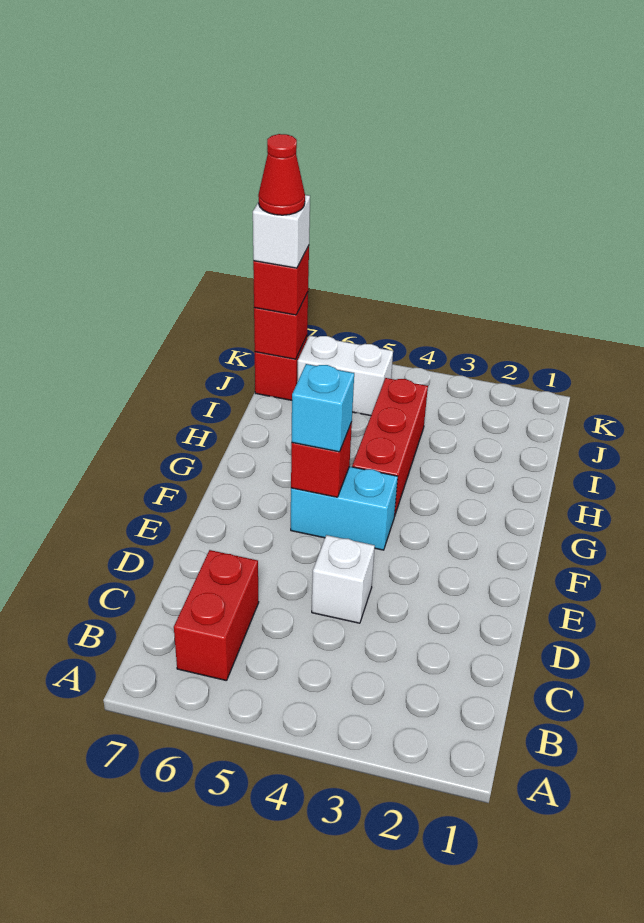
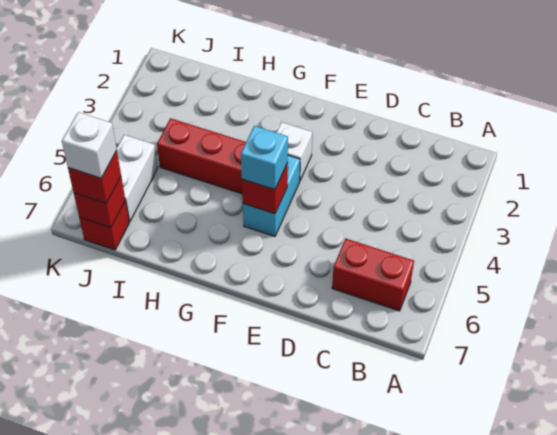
white brick D4 level 1 -> white brick F3 level 1
red cone J7 level 5 -> none

